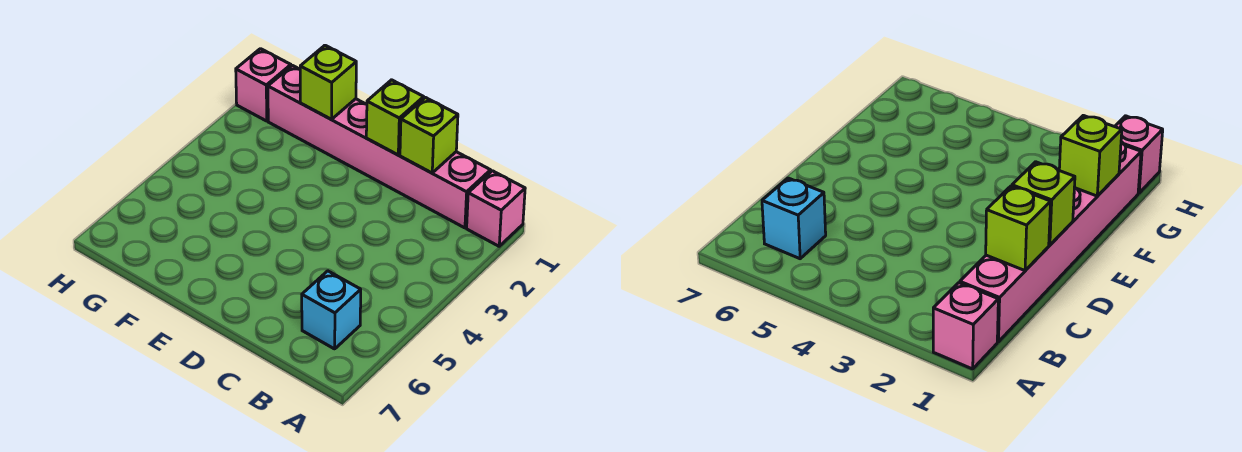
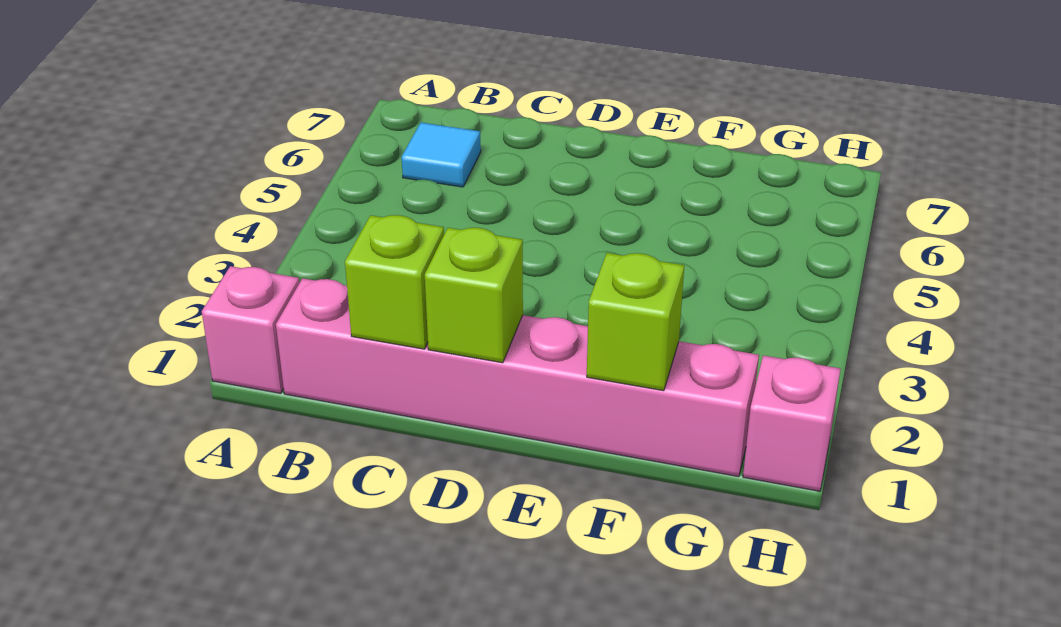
cyan brick B6 level 1 -> cyan tile B6 level 1

